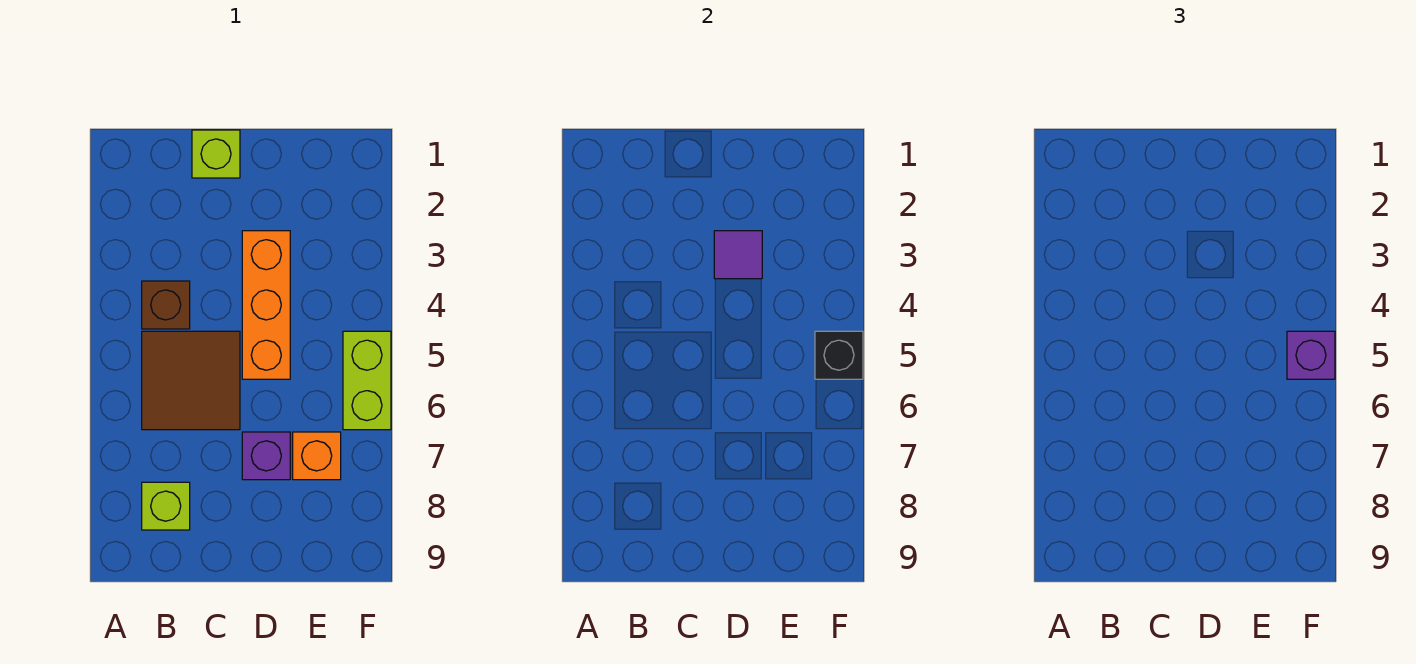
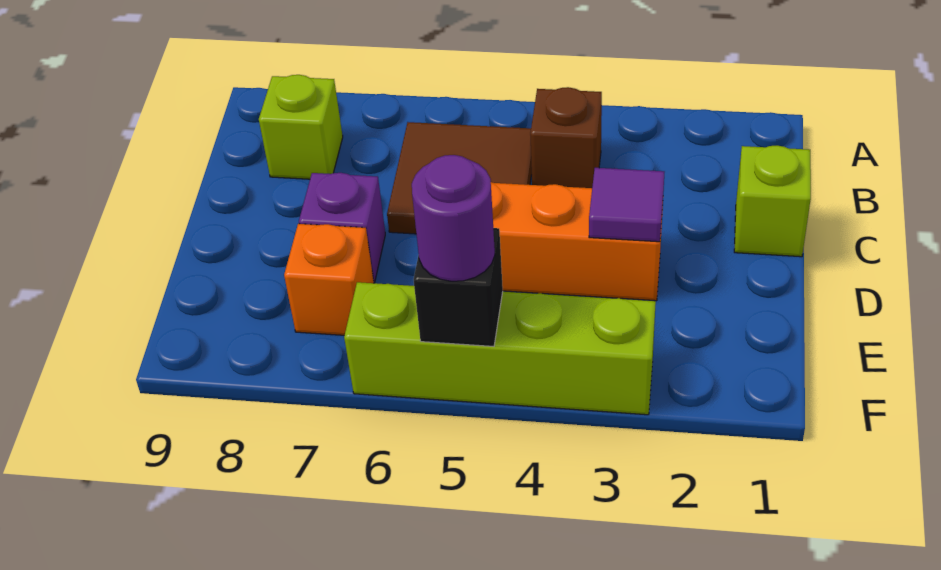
lime brick F5:F6 level 1 -> lime brick F3:F6 level 1
purple brick F5 level 3 -> purple round brick F5 level 3

